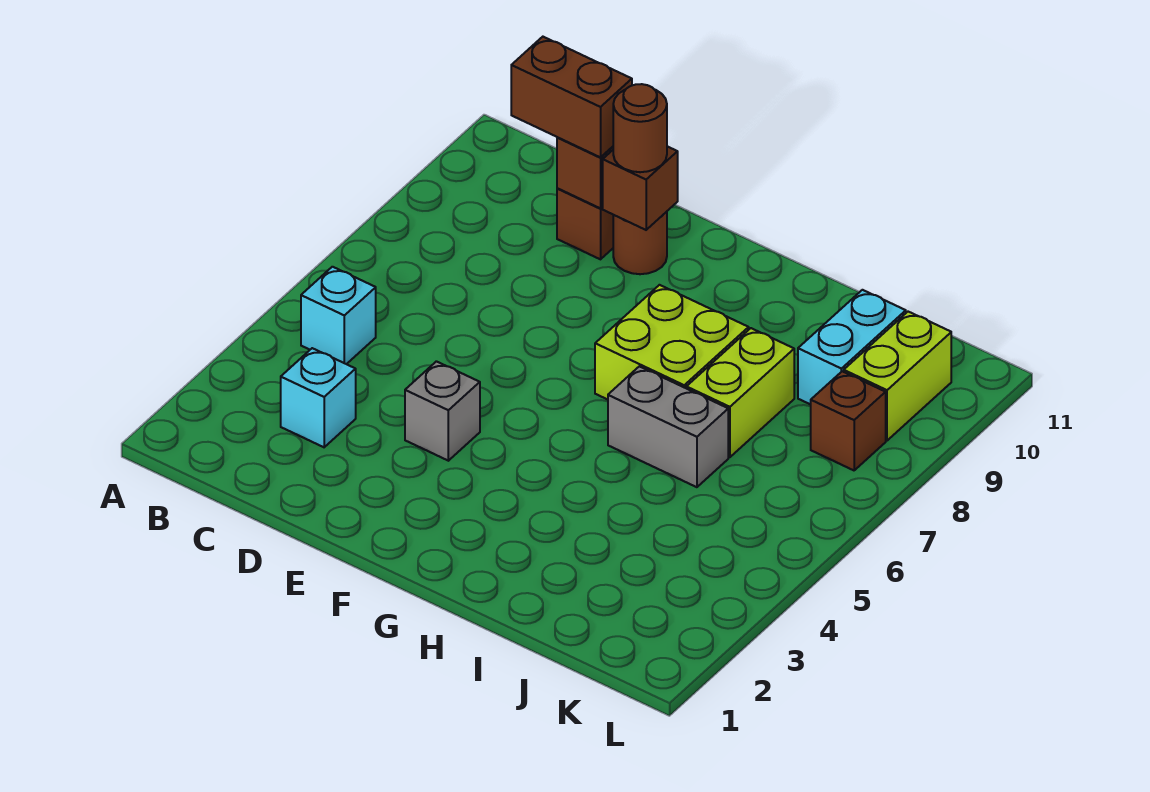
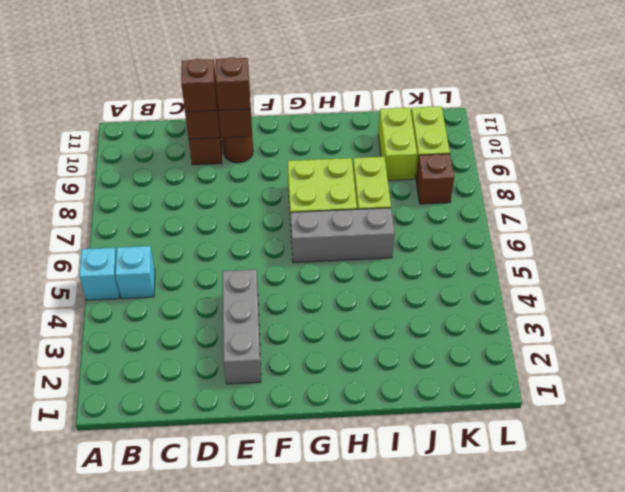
cyan brick C3 level 1 -> cyan brick A5 level 1
brown brick C10:D10 level 3 -> brown brick D10 level 3
grey brick E4 level 1 -> grey brick E2:E4 level 1
brown round brick E10 level 3 -> brown brick E10 level 3
grey brick H6:I6 level 1 -> grey brick G6:I6 level 1
cyan brick J9:J10 level 1 -> lime brick J9:J10 level 1

